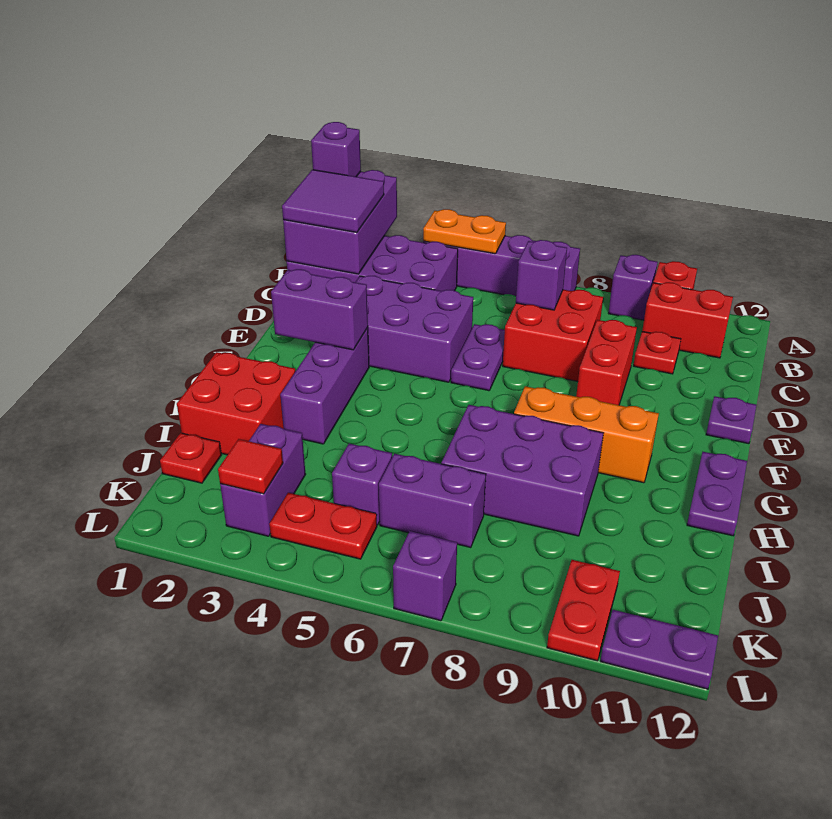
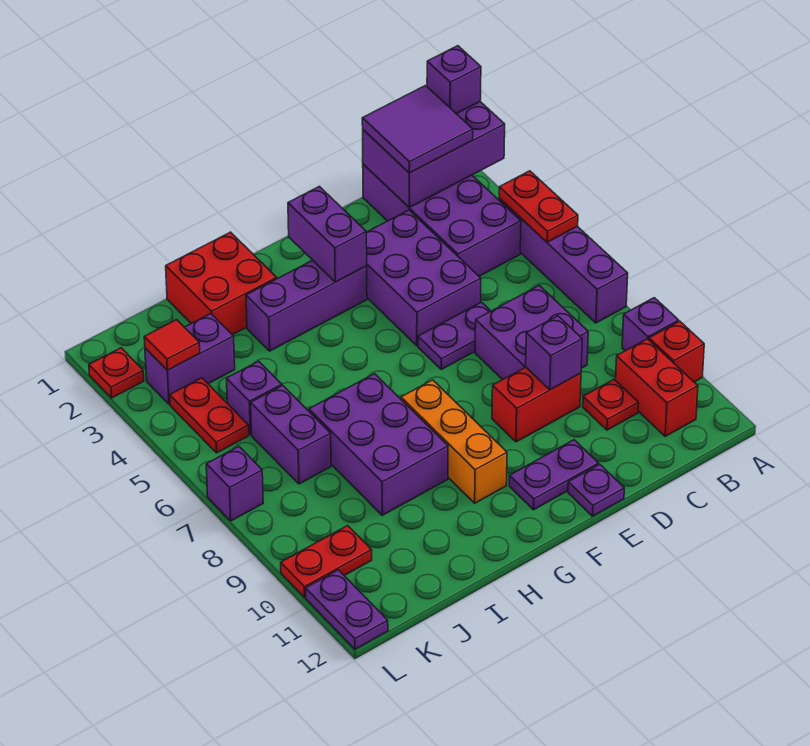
orange plate A4:A5 level 2 -> red plate A4:A5 level 2
red brick C7:D8 level 1 -> purple brick C7:D8 level 1
purple brick C7 level 2 -> purple brick D9 level 2
purple plate G12:H12 level 1 -> purple plate E11:F11 level 1
red plate J1 level 1 -> red plate L2 level 1

